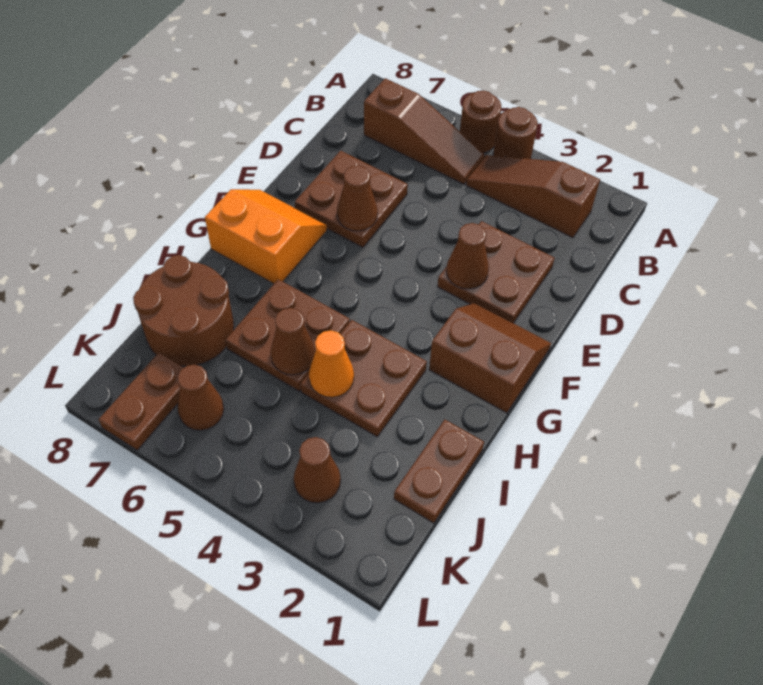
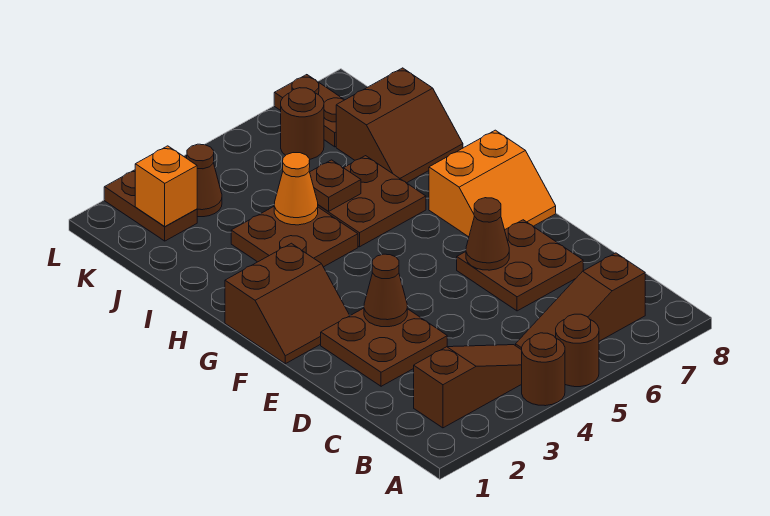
brown plate I1:J1 level 1 -> brown plate K2:L2 level 1
brown cone I5 level 2 -> brown plate I5 level 2
brown round brick I7:J8 level 1 -> brown slope I7:J8 level 1 top J
none -> orange brick K2 level 2
brown cone K6 level 1 -> brown round brick K6 level 1

